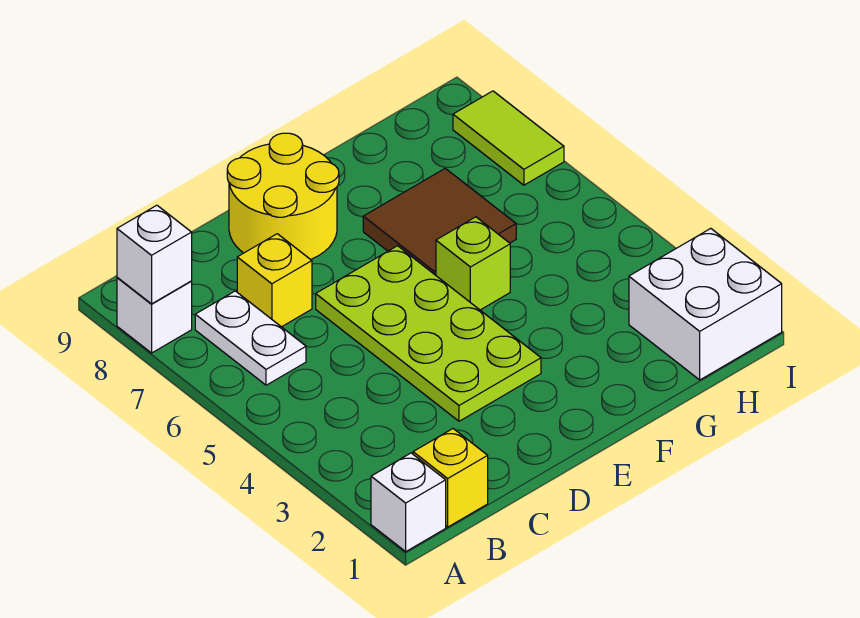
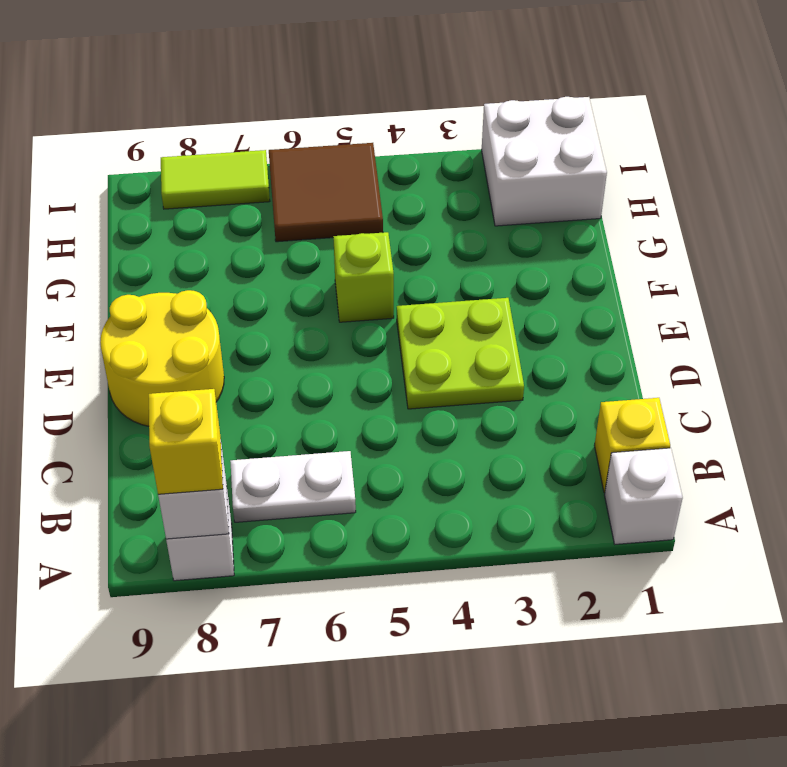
yellow brick C7 level 1 -> yellow brick A8 level 3
lime plate D3:E6 level 1 -> lime plate D3:E4 level 1
brown tile F6:G7 level 1 -> brown tile H5:I6 level 1

